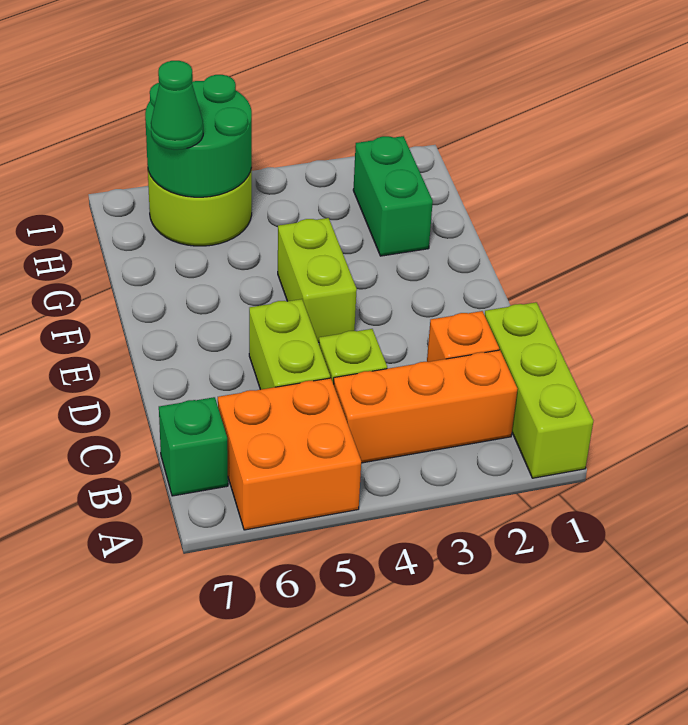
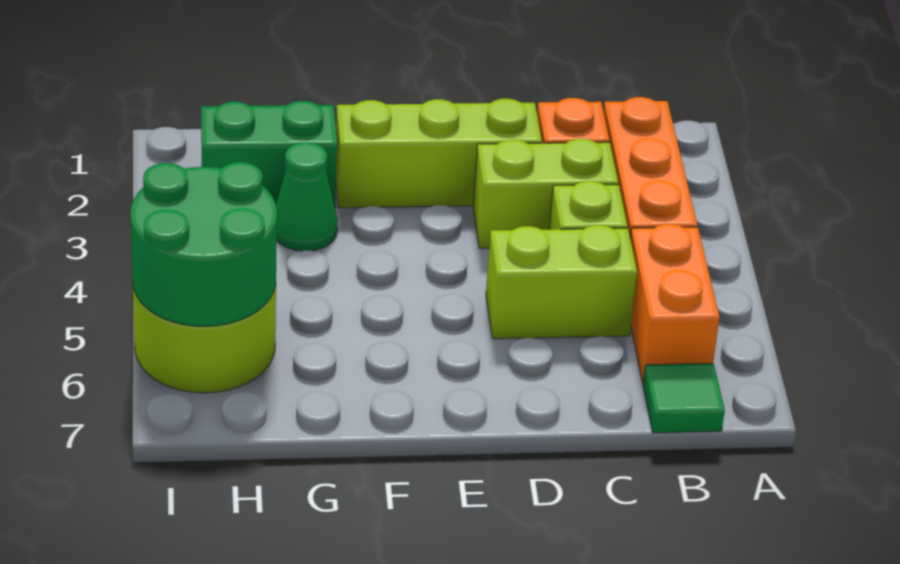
lime brick A1:C1 level 1 -> lime brick D2:F2 level 1
orange brick A5:B6 level 1 -> orange brick B5:B6 level 1
green brick B7 level 1 -> green tile B7 level 1
lime brick E4:F4 level 1 -> lime brick C3:D3 level 1
green cone H6 level 3 -> green cone G3 level 1

